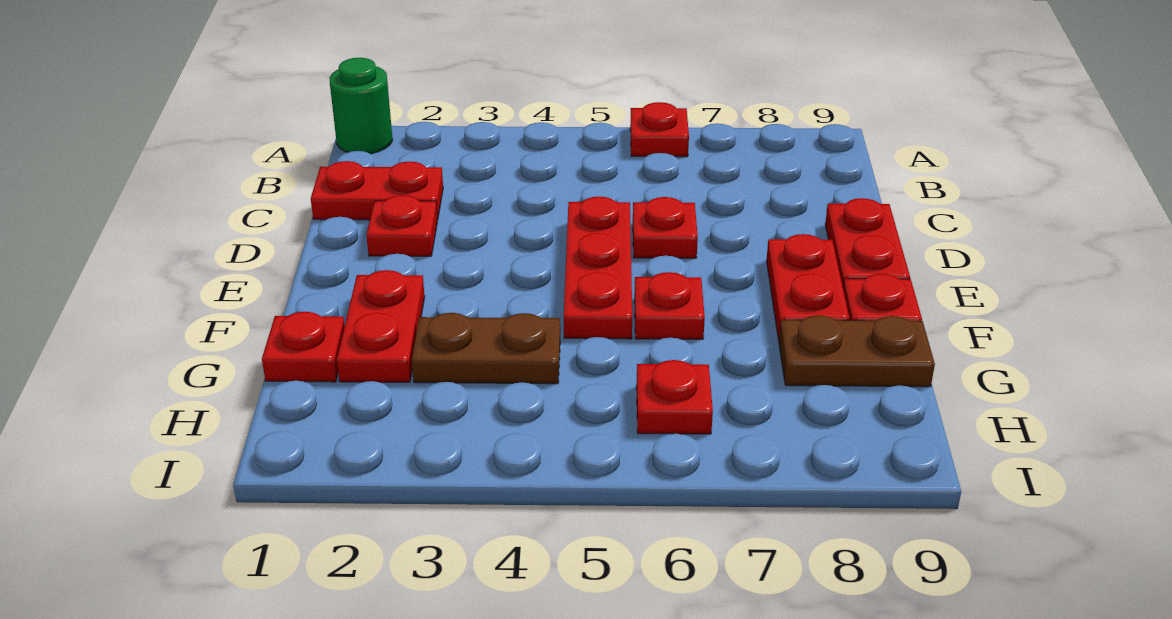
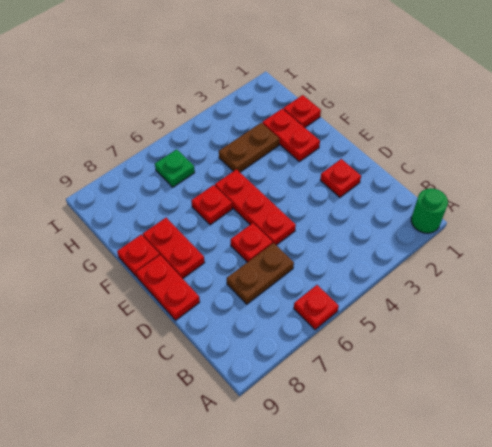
red plate C1:C2 level 1 -> none
brown plate G8:G9 level 1 -> brown plate C6:C7 level 1
red plate H6 level 1 -> green plate H6 level 1

